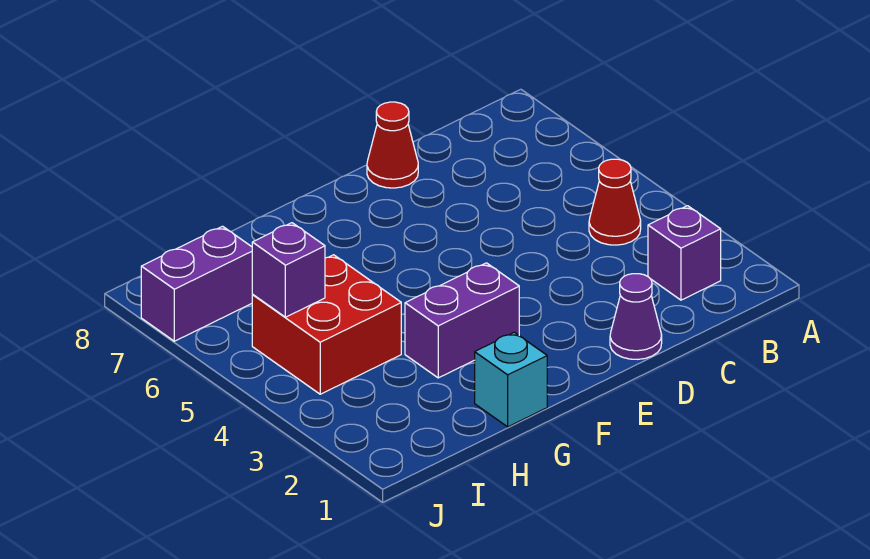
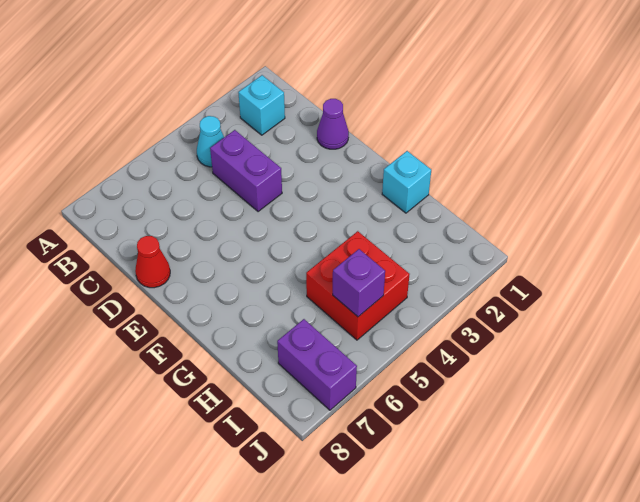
purple brick B2 level 1 -> cyan brick B2 level 1
red cone B4 level 1 -> cyan cone B4 level 1
purple brick F3:G3 level 1 -> purple brick C4:D4 level 1

